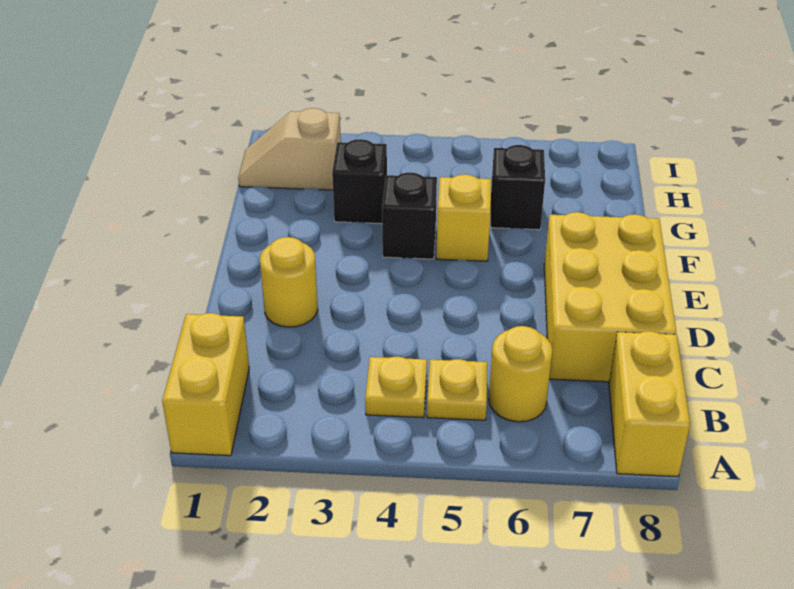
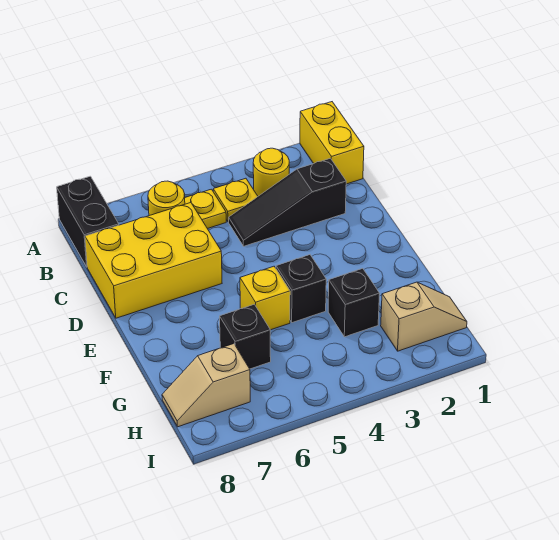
yellow brick A8:B8 level 1 -> black brick A8:B8 level 1
none -> black slope C2:C4 level 1 top 2
yellow brick C7:E8 level 1 -> yellow brick C6:D8 level 1
yellow round brick D2 level 1 -> yellow round brick B3 level 1
none -> tan slope H7:H8 level 1 top 7

